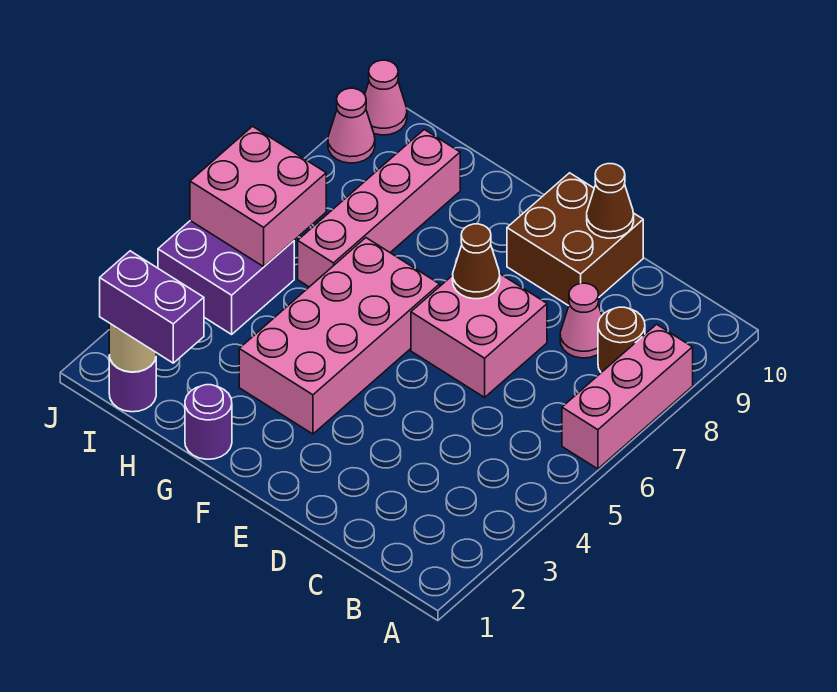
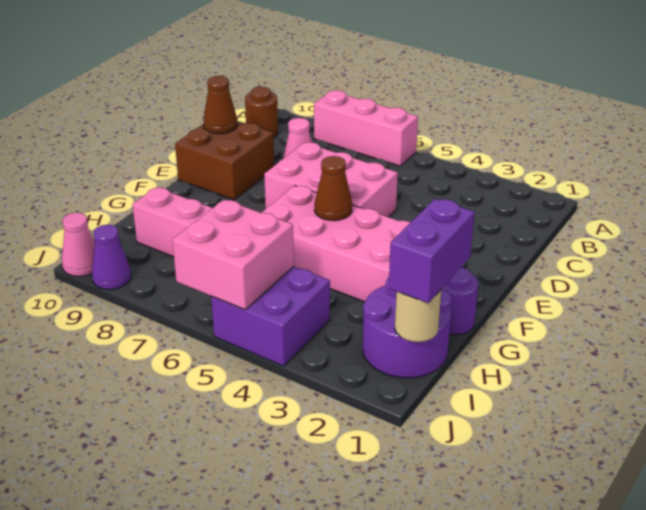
brown round brick B8 level 1 -> brown round brick B10 level 1
pink brick D6:E7 level 1 -> pink brick D5:E7 level 1
brown cone E7 level 2 -> brown cone F5 level 2
purple round brick I1 level 1 -> purple round brick H1:I2 level 1
pink cone J9 level 1 -> purple cone J9 level 1

